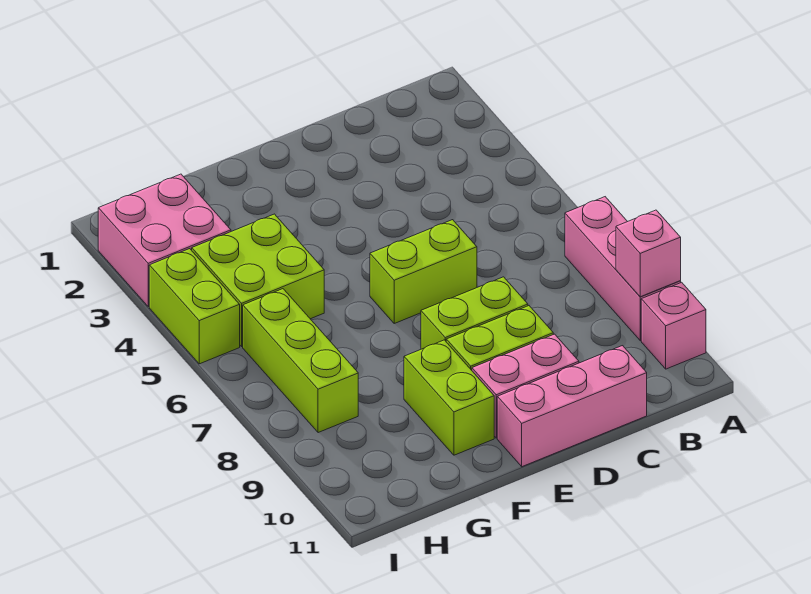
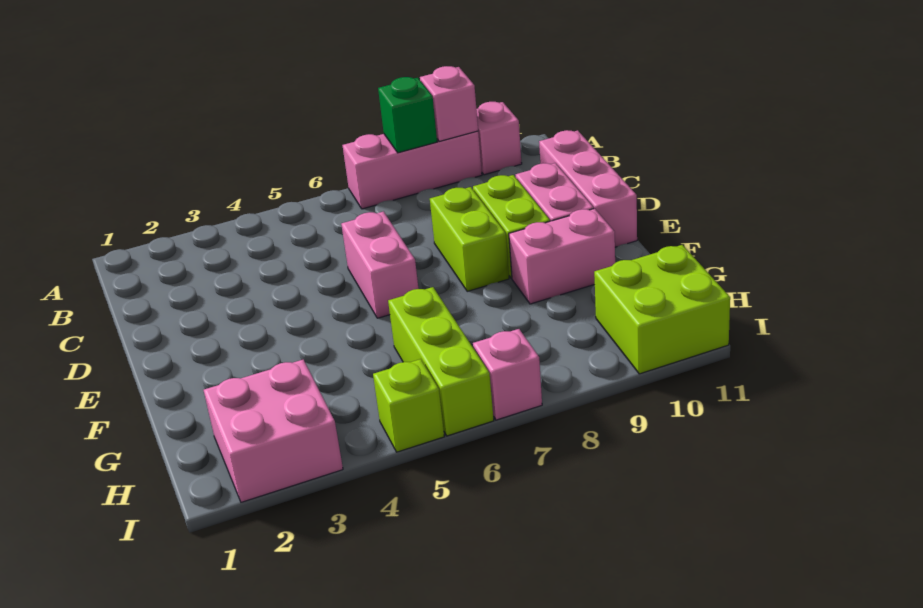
none -> green brick A8 level 2
lime brick D6:E6 level 1 -> pink brick D6:E6 level 1
lime brick F9:F10 level 1 -> pink brick F9:F10 level 1
lime brick G4:H5 level 1 -> lime brick H10:I11 level 1
lime brick H6:H8 level 1 -> lime brick G6:I6 level 1
lime brick I4:I5 level 1 -> lime brick I5 level 1
none -> pink brick I7 level 1

